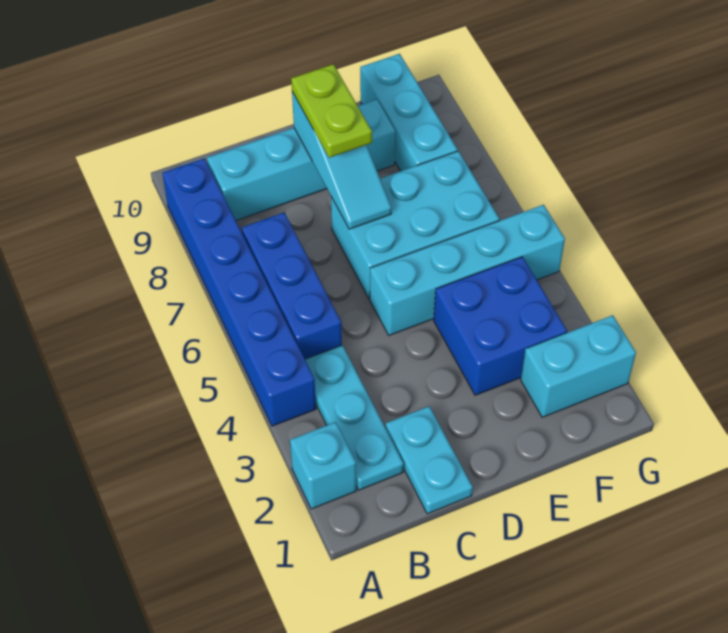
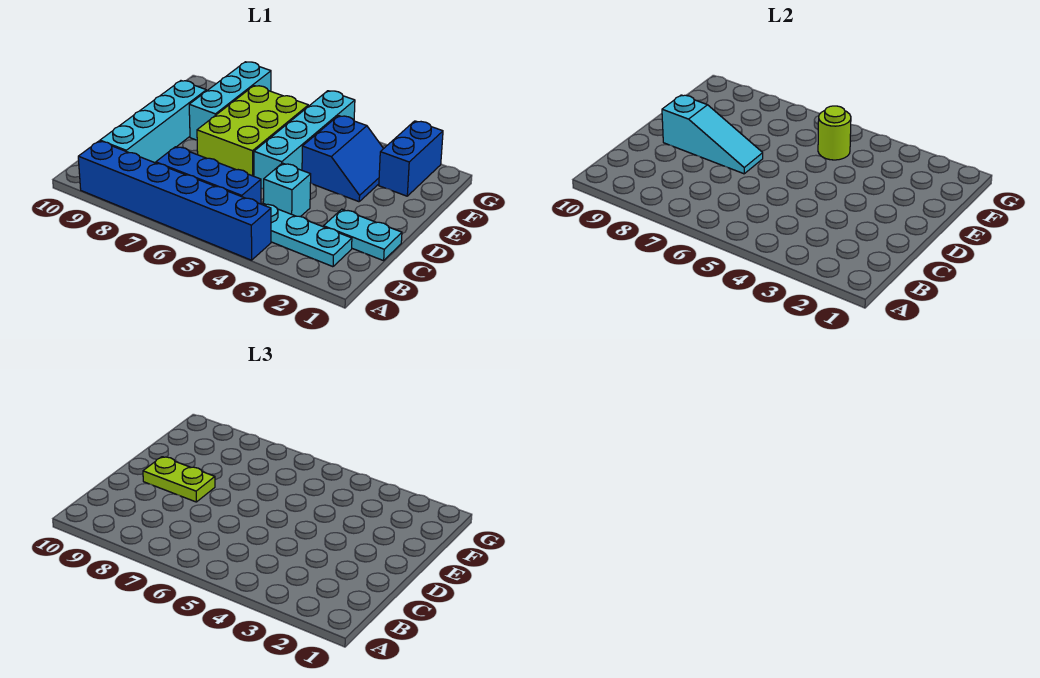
cyan brick A2 level 1 -> cyan brick C4 level 1
cyan brick D6:F7 level 1 -> lime brick D6:F7 level 1
blue brick E3:F4 level 1 -> blue slope E3:F4 level 1 top 4
cyan brick F2:G2 level 1 -> blue brick F2:G2 level 1
none -> lime round brick F5 level 2
cyan brick F8:F10 level 1 -> cyan brick E8:G8 level 1

